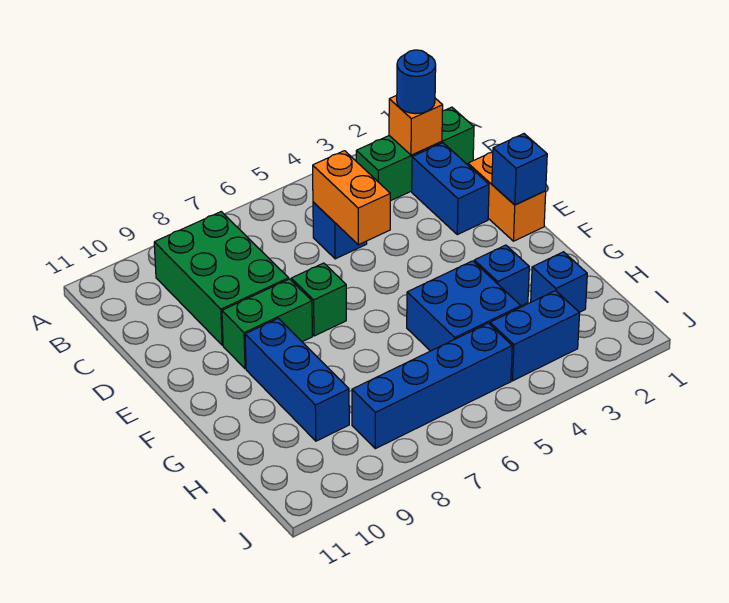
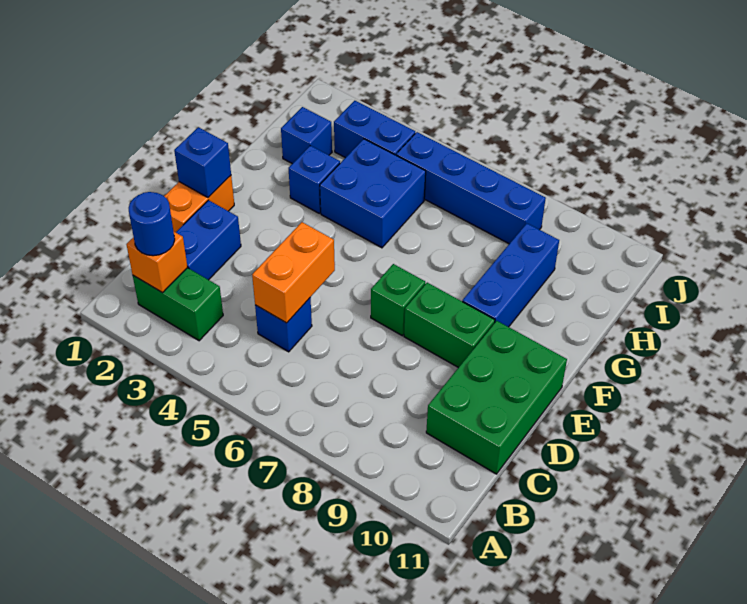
green brick B1:B3 level 1 -> green brick B2:B3 level 1
green brick B8:D9 level 1 -> green brick C10:E11 level 1

